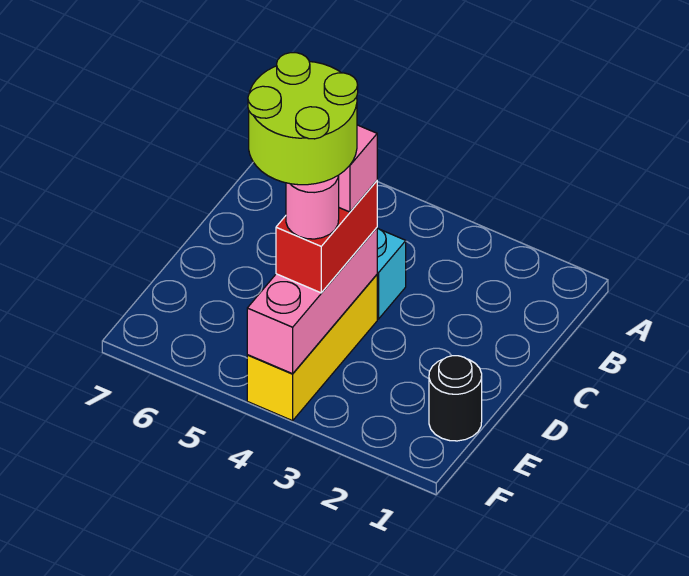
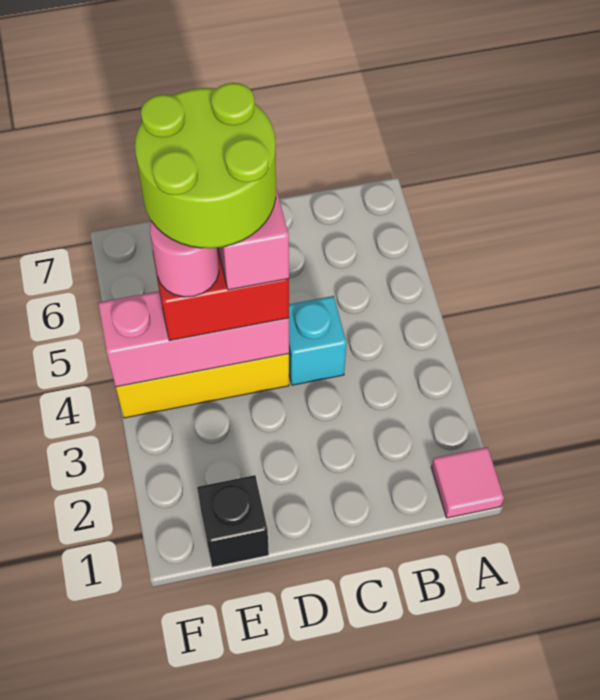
none -> pink tile A1 level 1
black round brick E1 level 1 -> black brick E1 level 1

